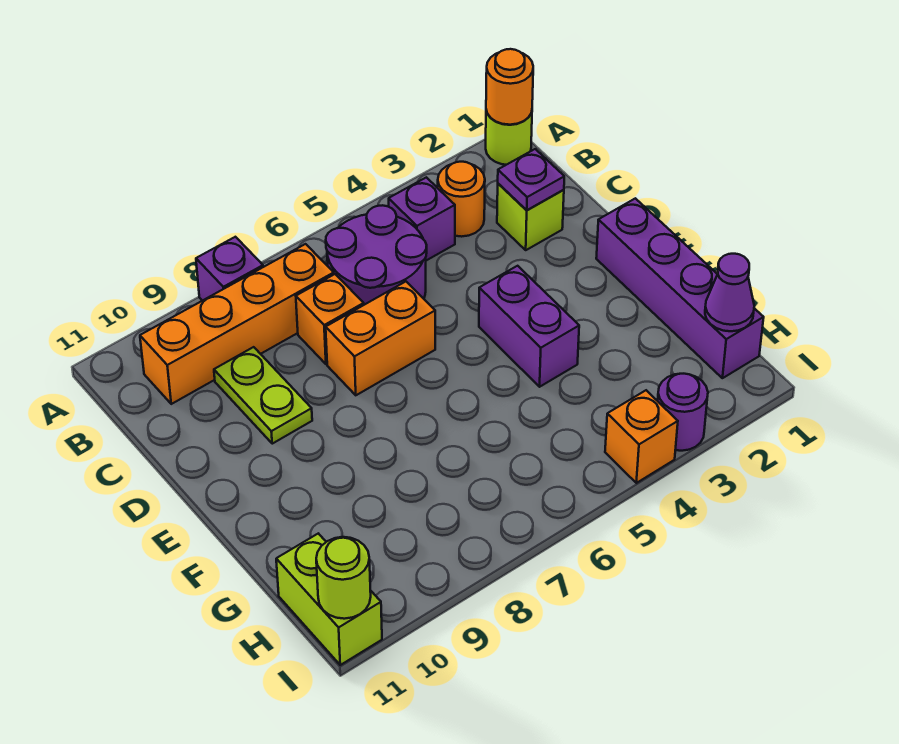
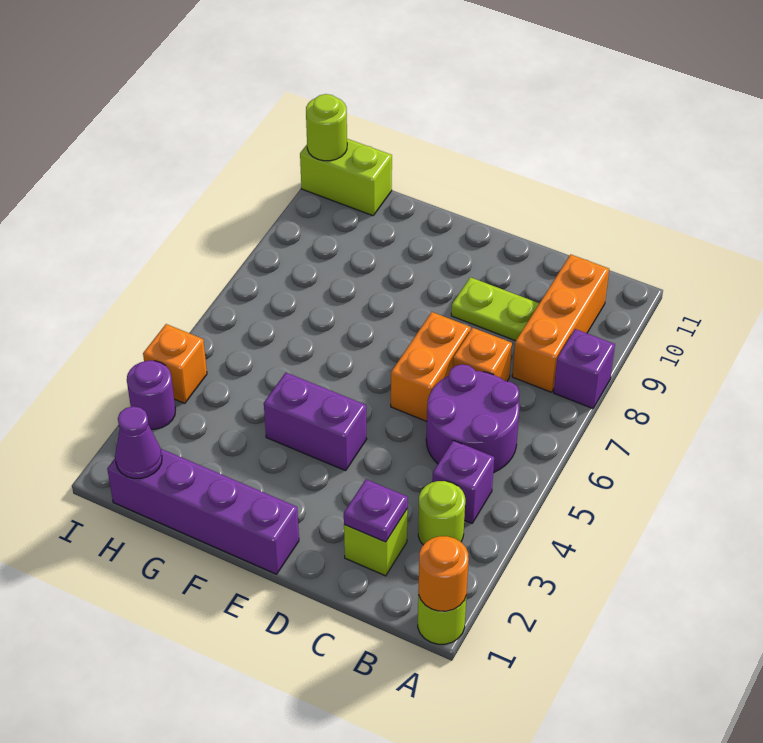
orange round brick B3 level 1 -> lime round brick B3 level 1
orange brick B7:B10 level 1 -> orange brick B8:B10 level 1

